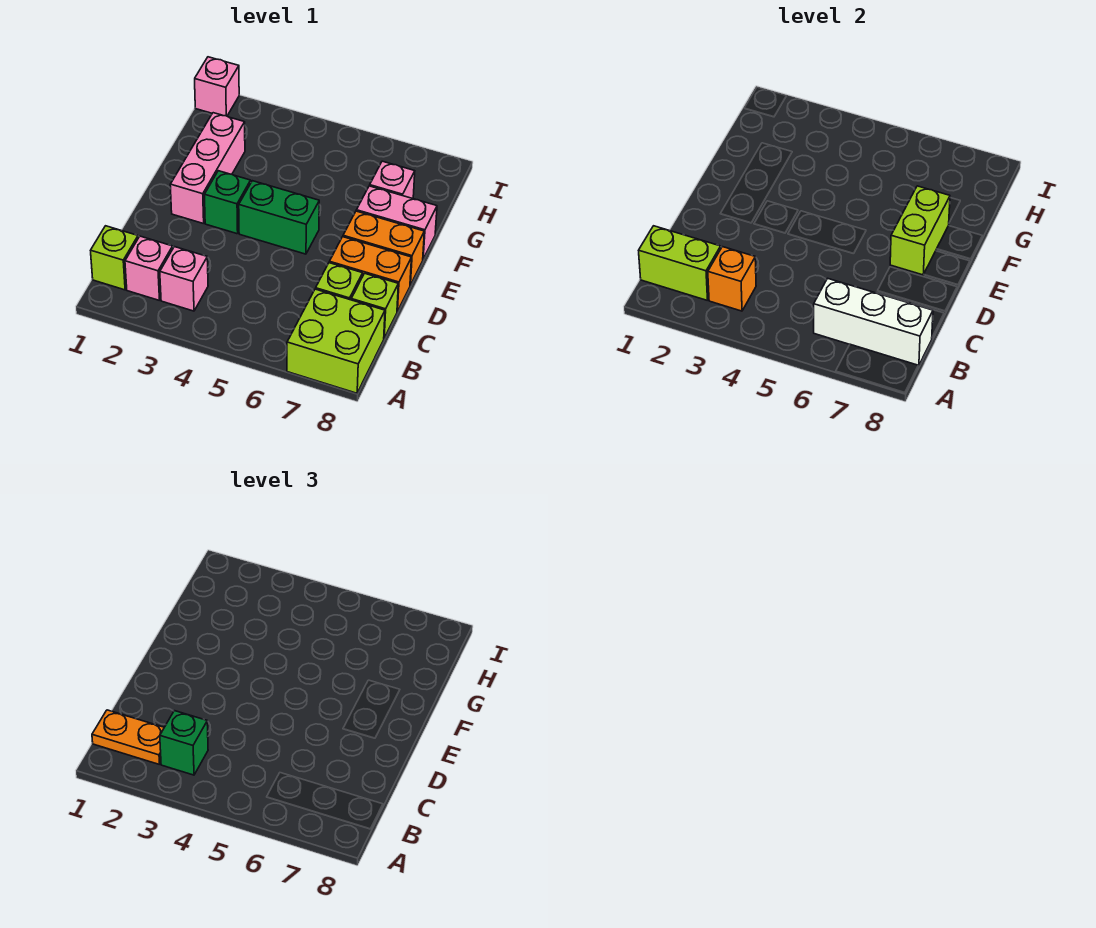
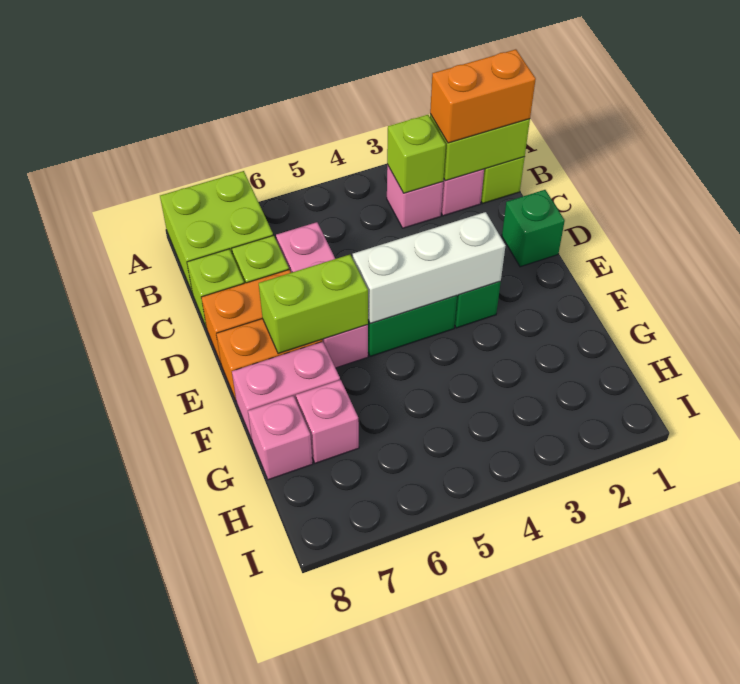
orange plate B1:B2 level 3 -> orange brick B1:B2 level 3
orange brick B3 level 2 -> lime brick B3 level 2
green brick B3 level 3 -> green brick D1 level 1
white brick B6:B8 level 2 -> white brick E3:E5 level 2
pink brick E2:G2 level 1 -> pink brick C6:E6 level 1
lime brick E7:F7 level 2 -> lime brick E6:E7 level 2
pink brick I1 level 1 -> pink brick G8 level 1

